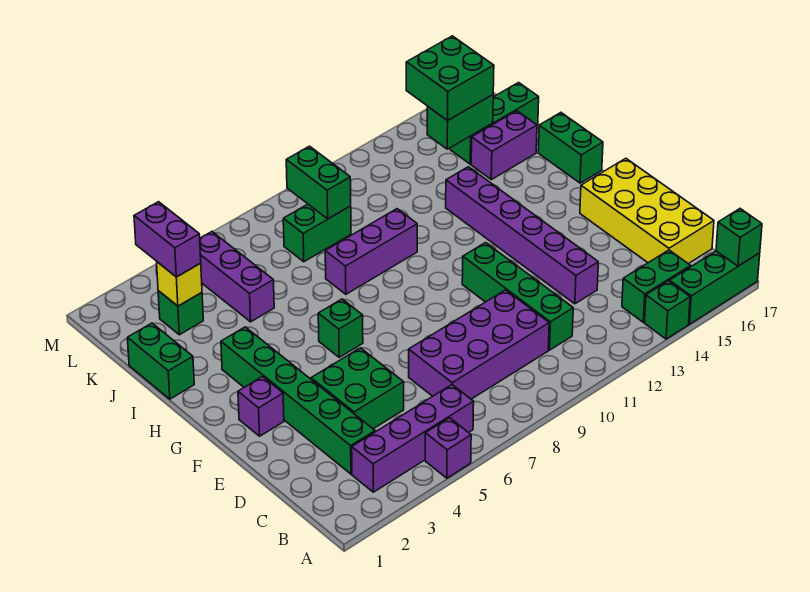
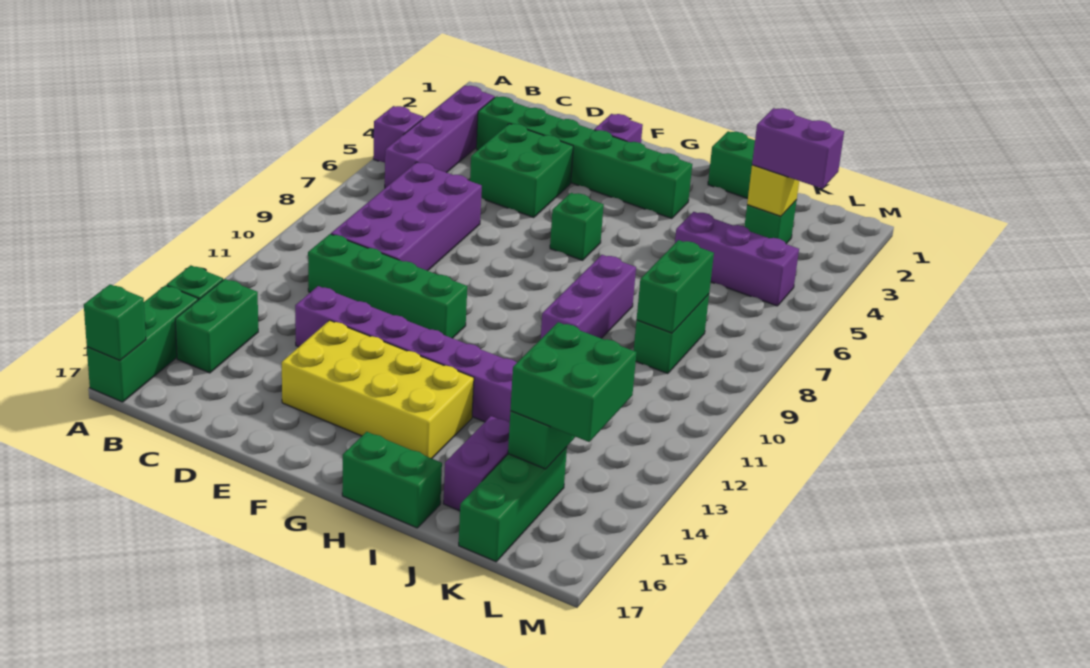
yellow brick C16:F17 level 1 -> yellow brick E14:H15 level 1
green brick K9:L9 level 2 -> green brick K8:K9 level 2

